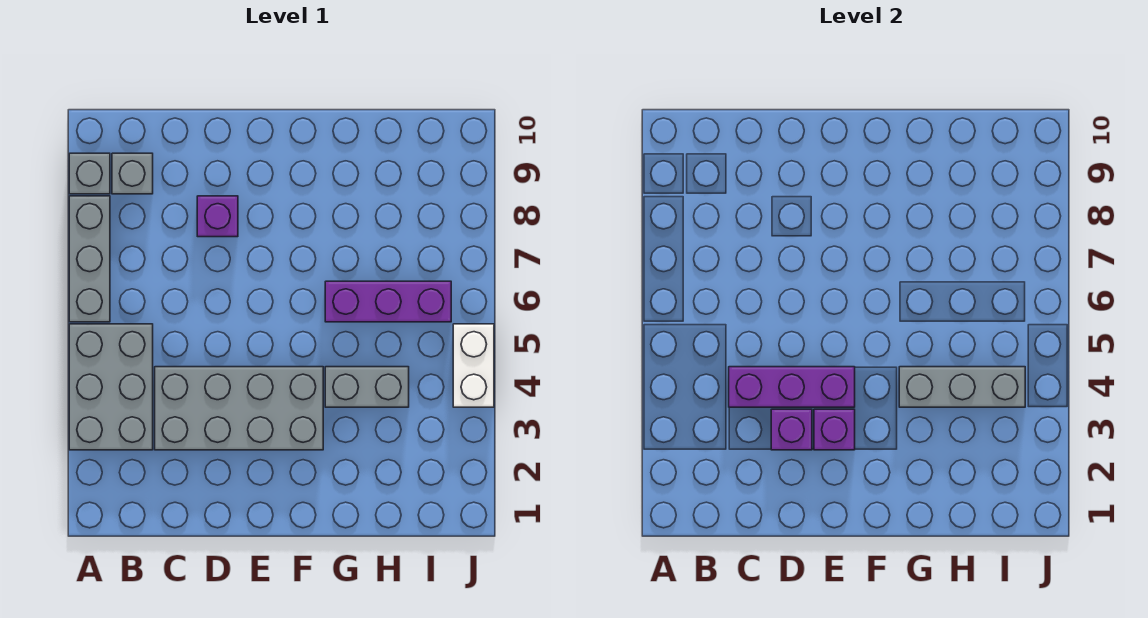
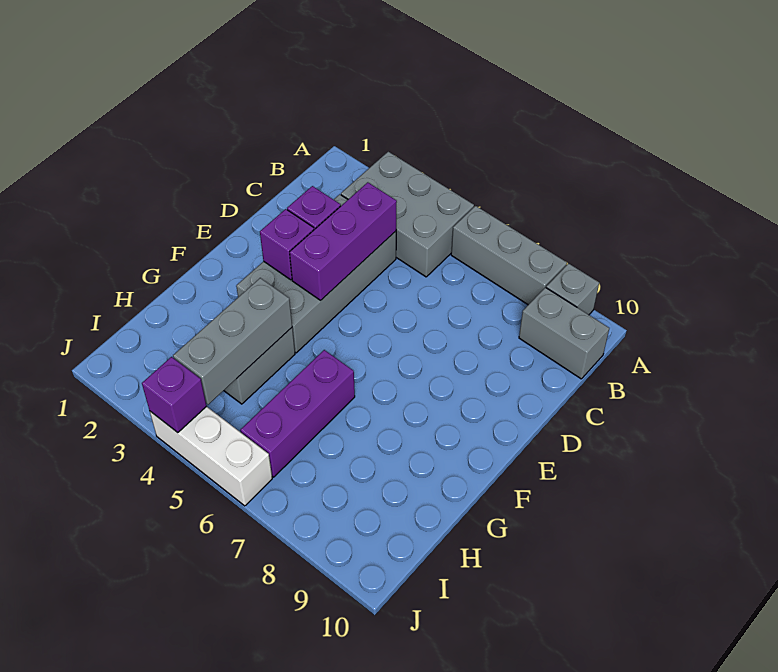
grey brick B9 level 1 -> grey brick B9:B10 level 1
purple brick D8 level 1 -> purple brick J4 level 2
white brick J4:J5 level 1 -> white brick J4:J6 level 1

